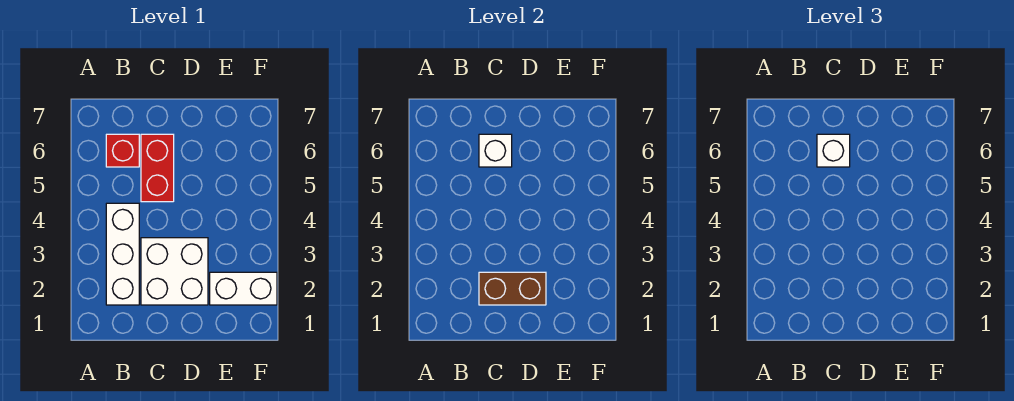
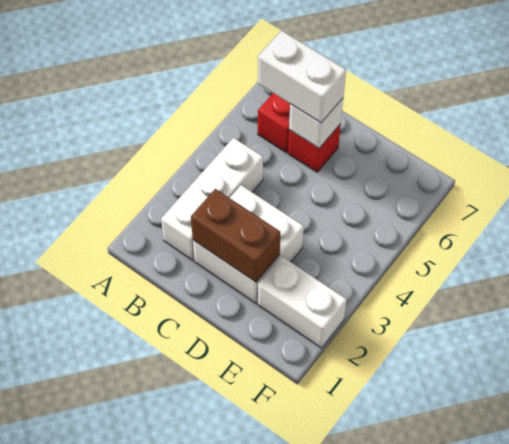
red brick C5:C6 level 1 -> red brick C6 level 1
white brick C6 level 3 -> white brick B6:C6 level 3

